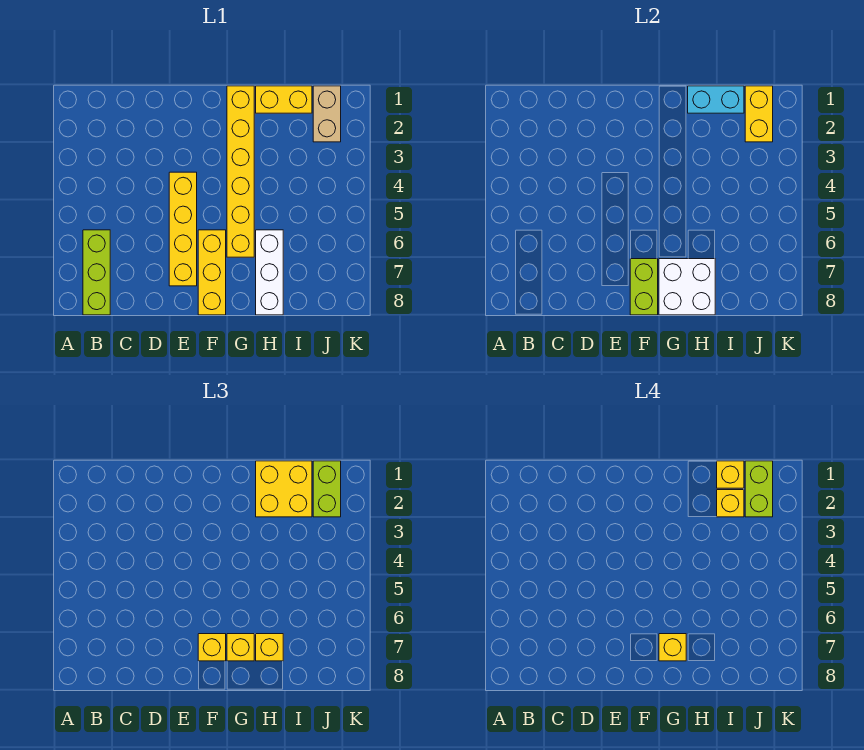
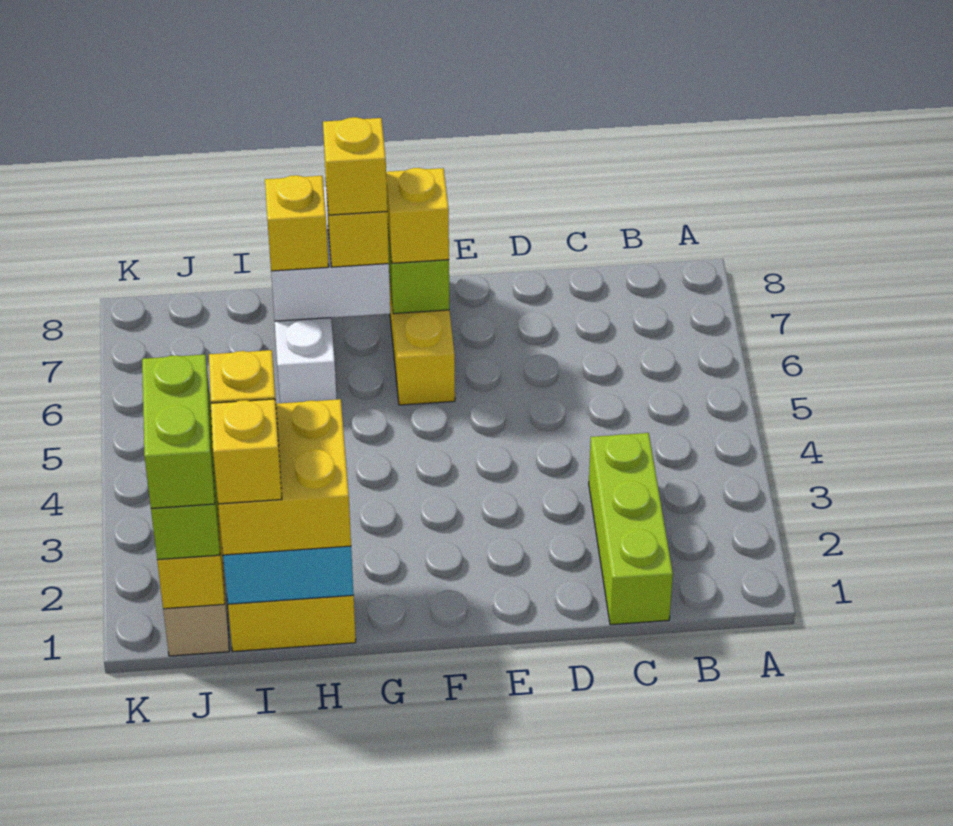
lime brick B6:B8 level 1 -> lime brick C1:C3 level 1
yellow brick E4:E7 level 1 -> none
yellow brick G1:G6 level 1 -> none

